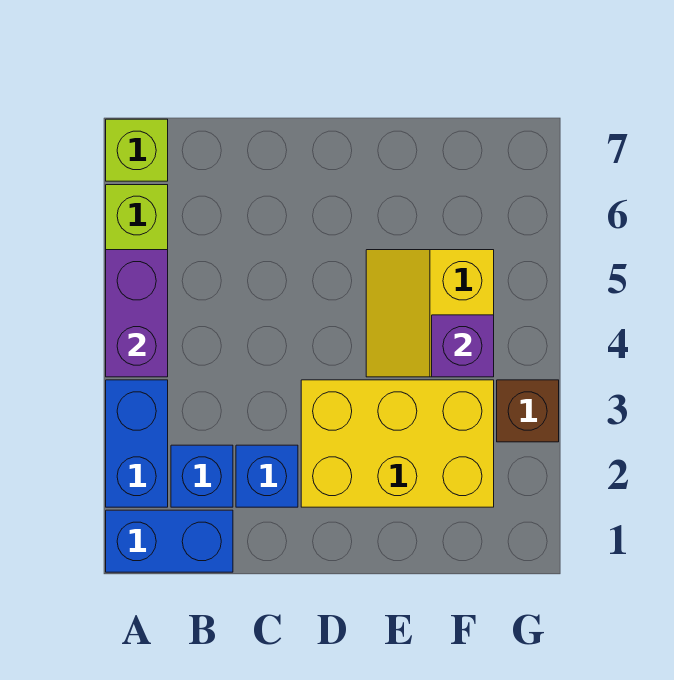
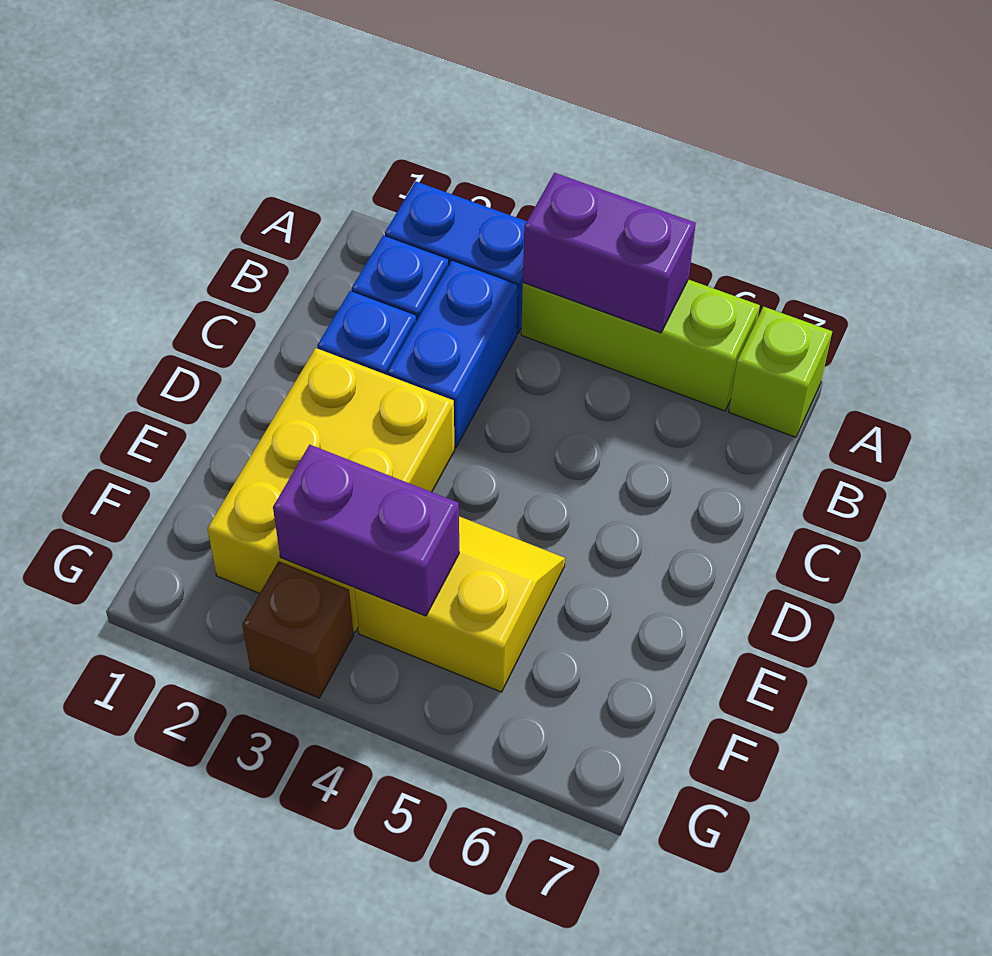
blue brick A1:B1 level 1 -> blue brick B3:C3 level 1
purple brick F4 level 2 -> purple brick F3:F4 level 2

